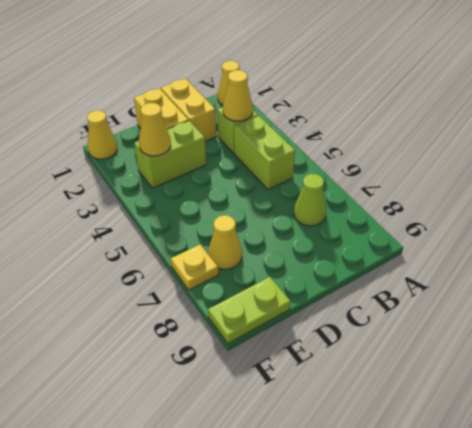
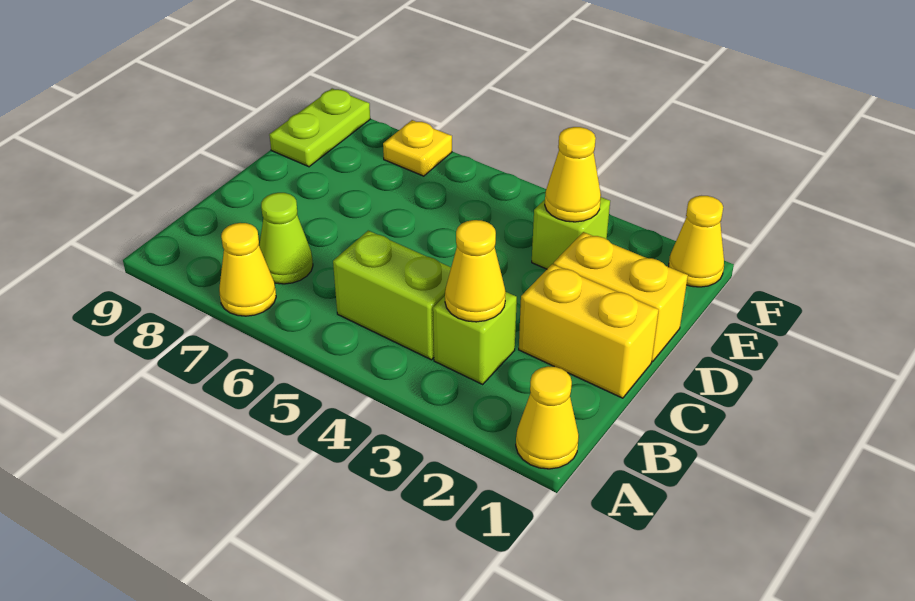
lime brick D3:E3 level 1 -> lime brick E3 level 1
yellow cone E7 level 1 -> yellow cone A7 level 1

